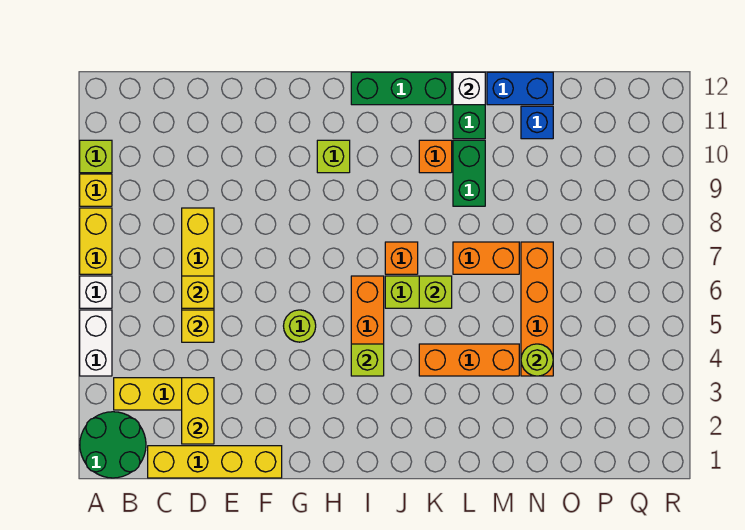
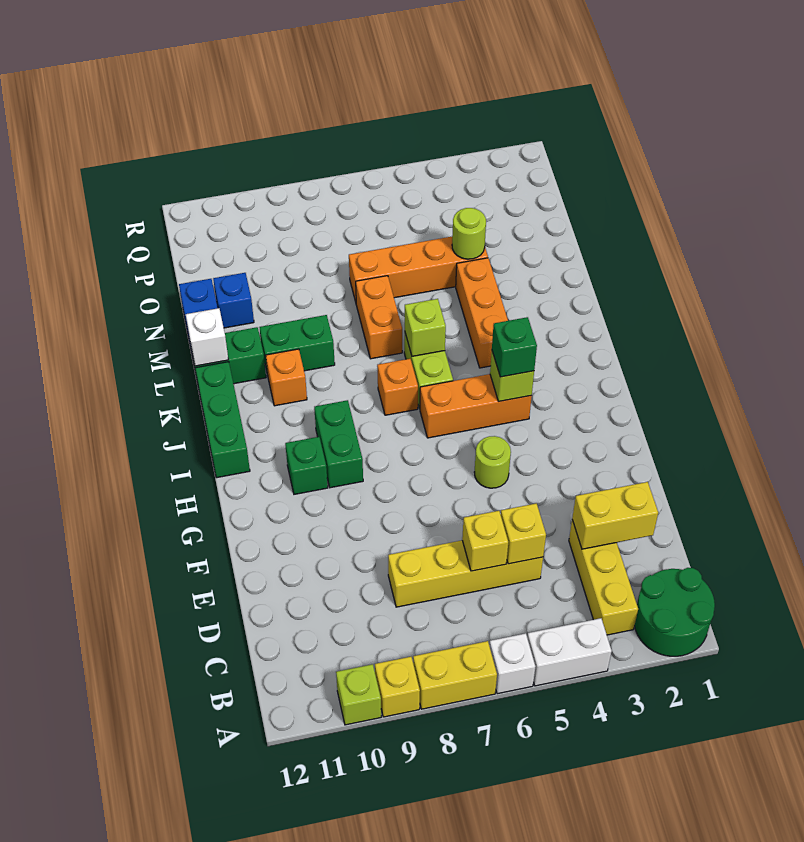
yellow brick C1:F1 level 1 -> none
none -> green brick H9:I9 level 1
lime brick H10 level 1 -> green brick H10 level 1
none -> green brick I4 level 3

